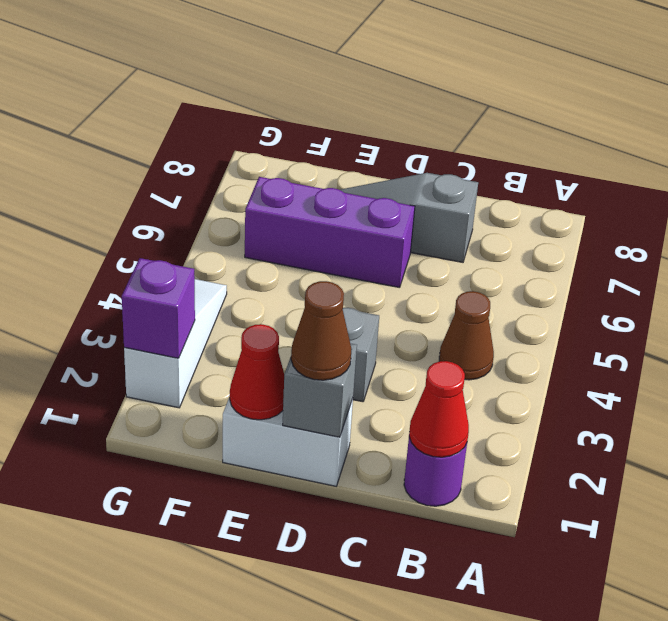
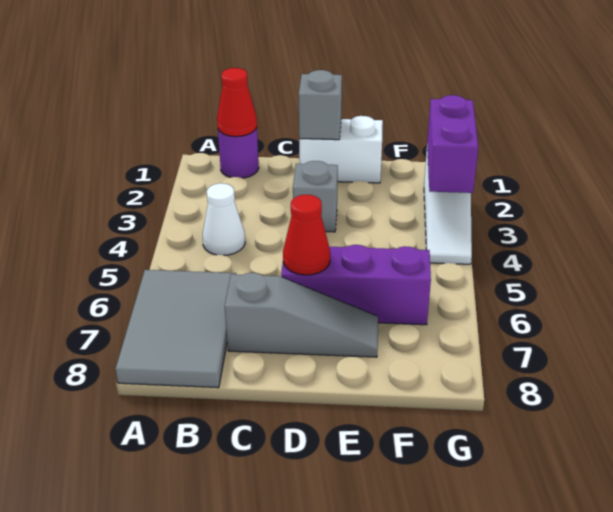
none -> grey tile A6:B8 level 1
brown cone B4 level 1 -> white cone B4 level 1
brown cone D1 level 3 -> none
red cone E1 level 2 -> red cone D6 level 2
purple brick G2 level 2 -> purple brick G2:G3 level 2

